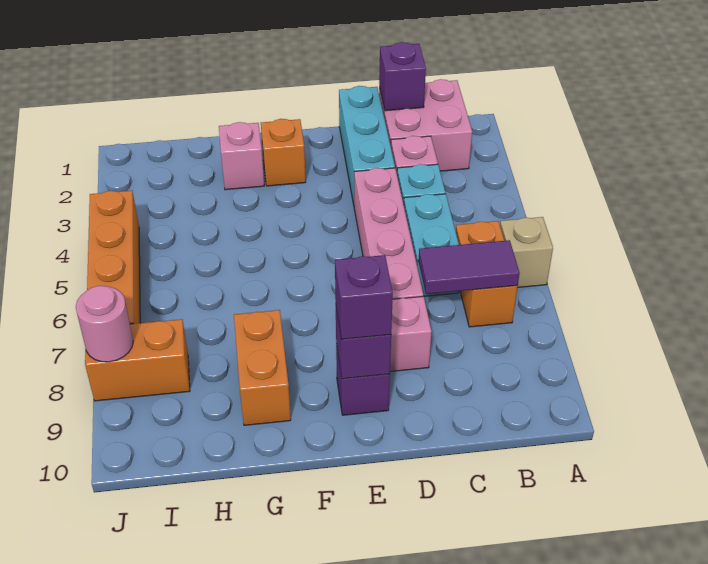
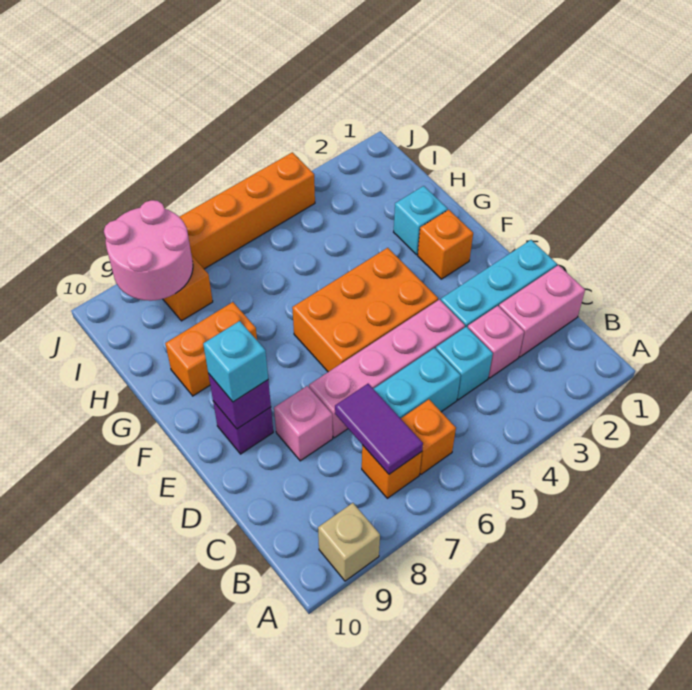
tan brick A6 level 1 -> tan brick A9 level 1
pink brick B1:C2 level 1 -> pink brick C1:C2 level 1
purple brick C1 level 2 -> none
none -> orange brick E4:F6 level 1
purple brick E9 level 3 -> cyan brick E9 level 3
pink brick G2 level 1 -> cyan brick G2 level 1
pink round brick J8 level 2 -> pink round brick I8:J9 level 2

